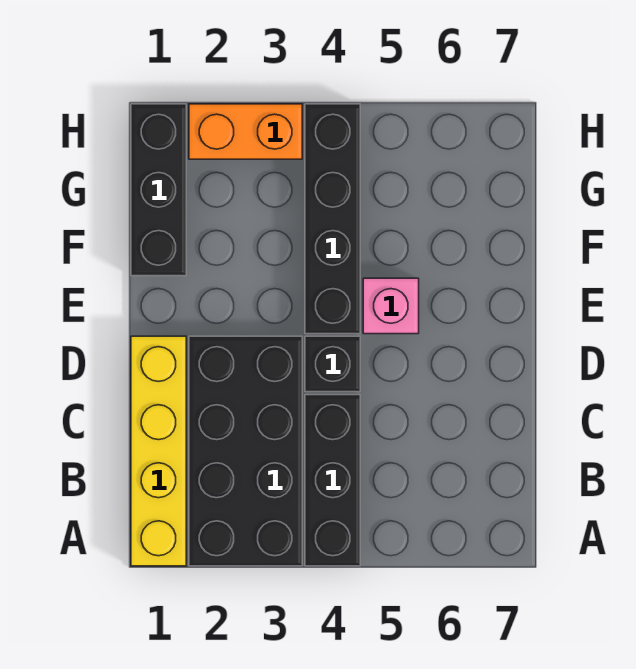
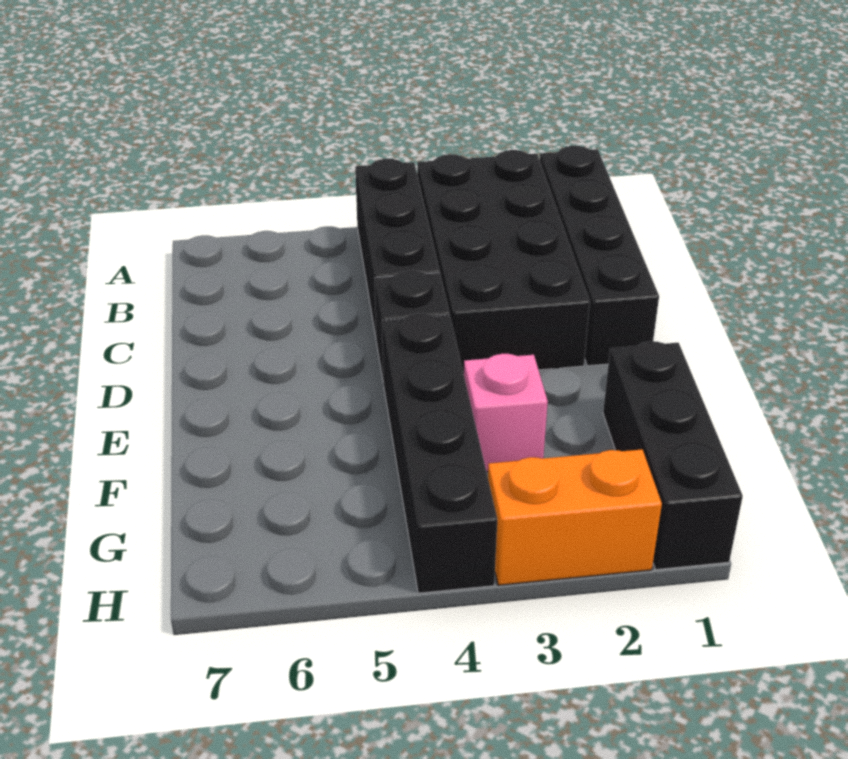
yellow brick A1:D1 level 1 -> black brick A1:D1 level 1
pink brick E5 level 1 -> pink brick F3 level 1

